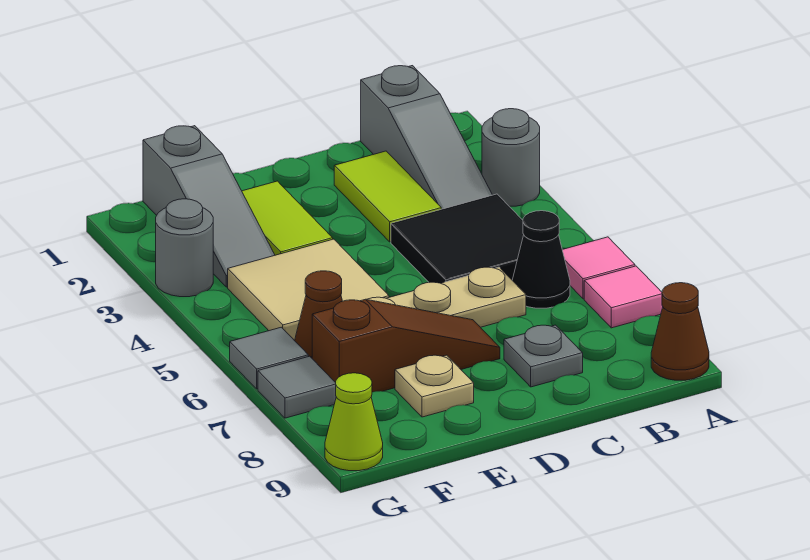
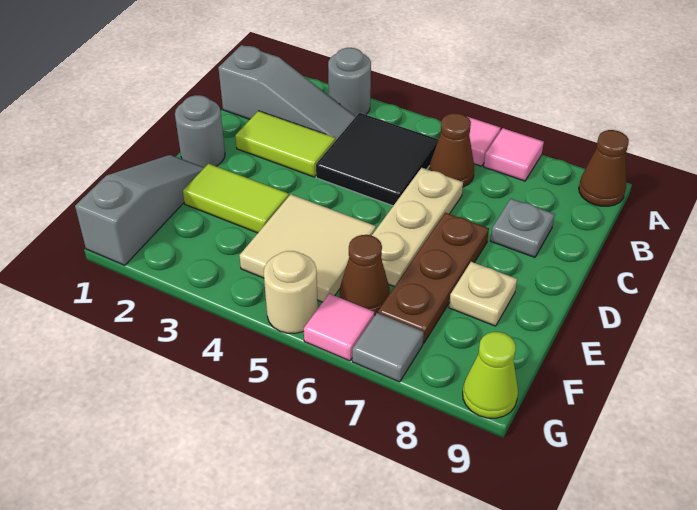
black cone B6 level 1 -> brown cone B6 level 1
brown slope D7:F7 level 1 top F -> brown plate D7:F7 level 1
grey slope F1:F3 level 1 top 1 -> grey slope E1:G1 level 1 top G
grey round brick G3 level 1 -> grey round brick D1 level 1
none -> tan round brick G5 level 1
grey tile G6 level 1 -> pink tile G6 level 1

